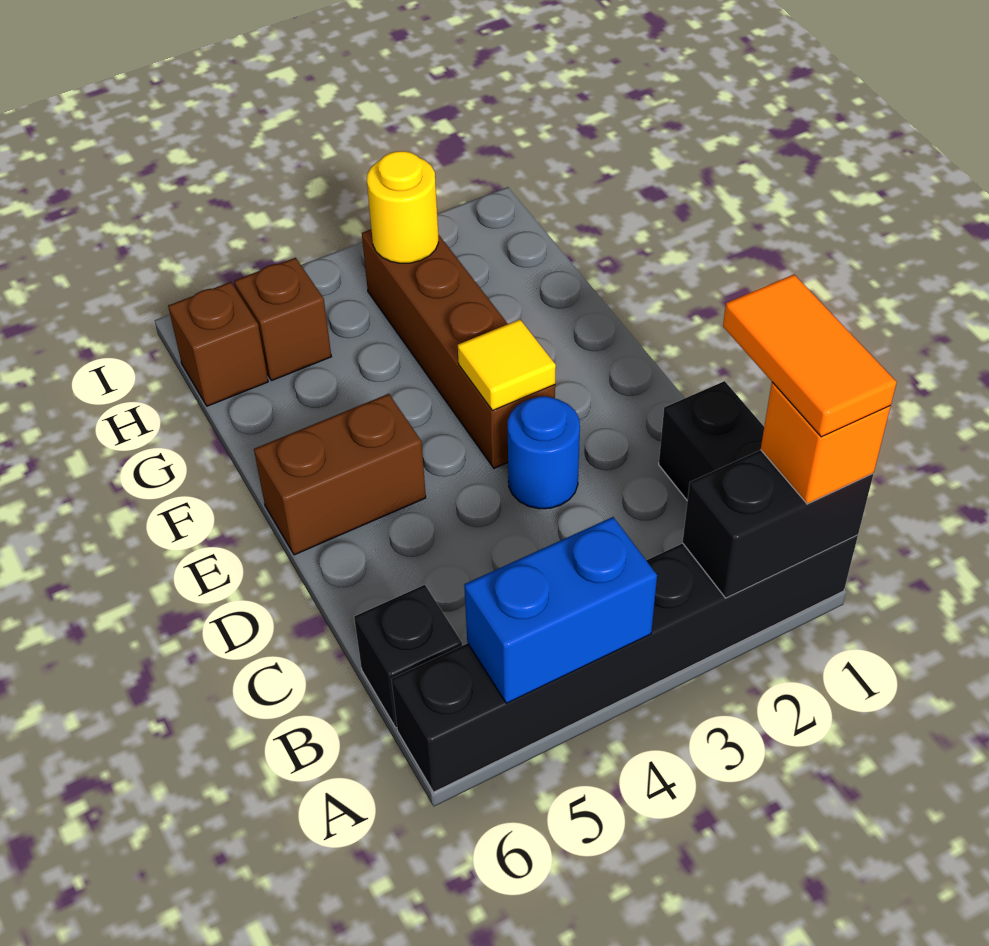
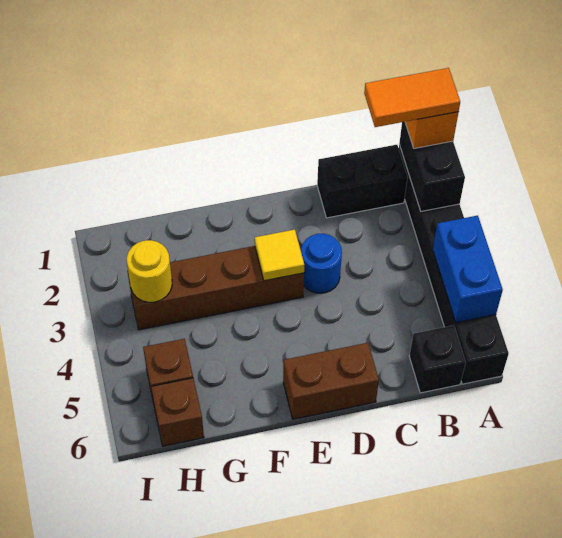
brown brick E5:E6 level 1 -> brown brick D6:E6 level 1

